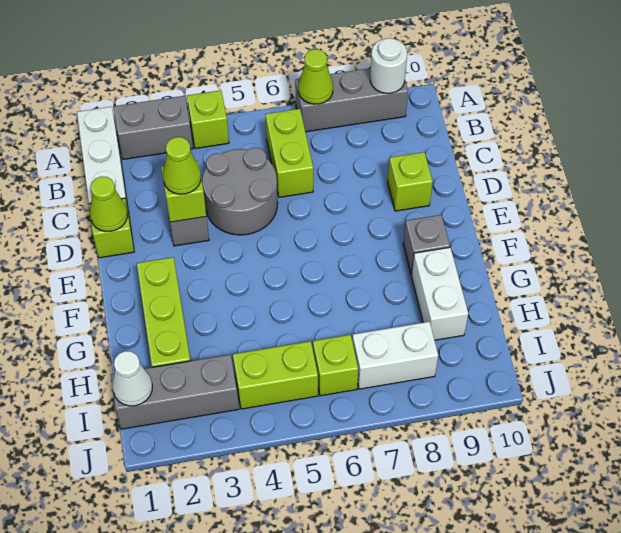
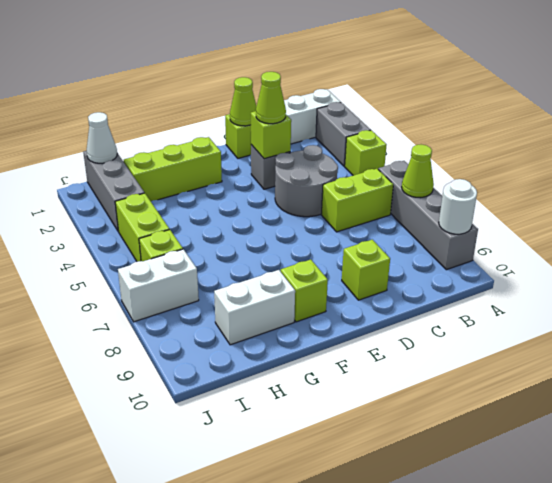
grey brick A7:A9 level 1 -> grey brick A6:A9 level 1
grey brick F9 level 1 -> lime brick F9 level 1
white brick I7:I8 level 1 -> white brick I7:J7 level 1

